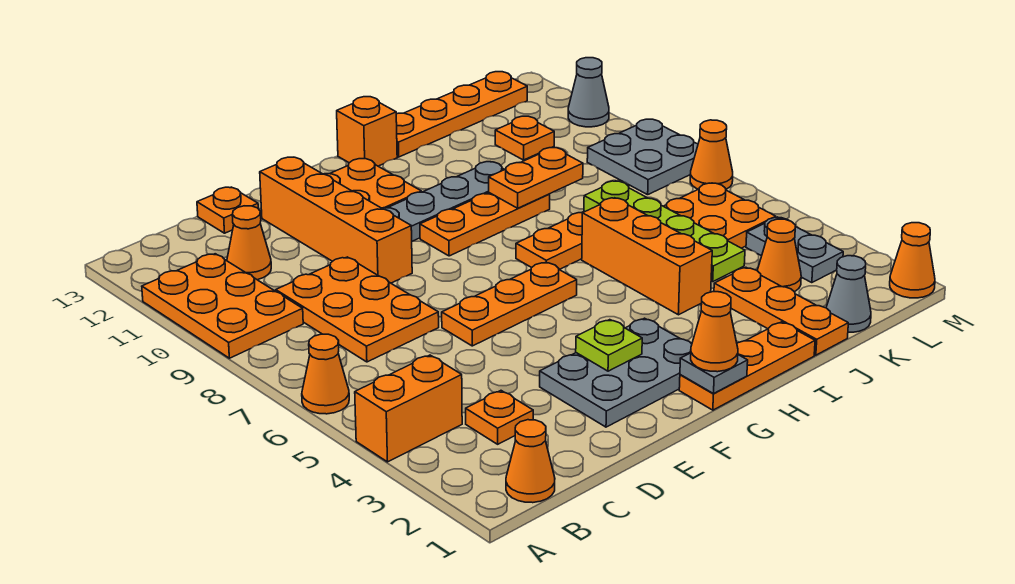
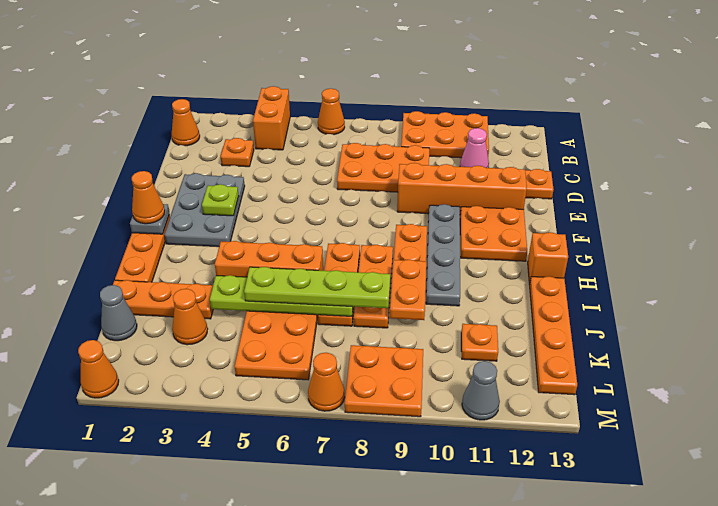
orange cone C11 level 1 -> pink cone C11 level 1
orange plate E6:G6 level 1 -> orange plate H8:J8 level 1
none -> lime plate J5:J8 level 3
grey plate L3:L4 level 1 -> none
grey plate L8:M9 level 1 -> orange plate L8:M9 level 1

